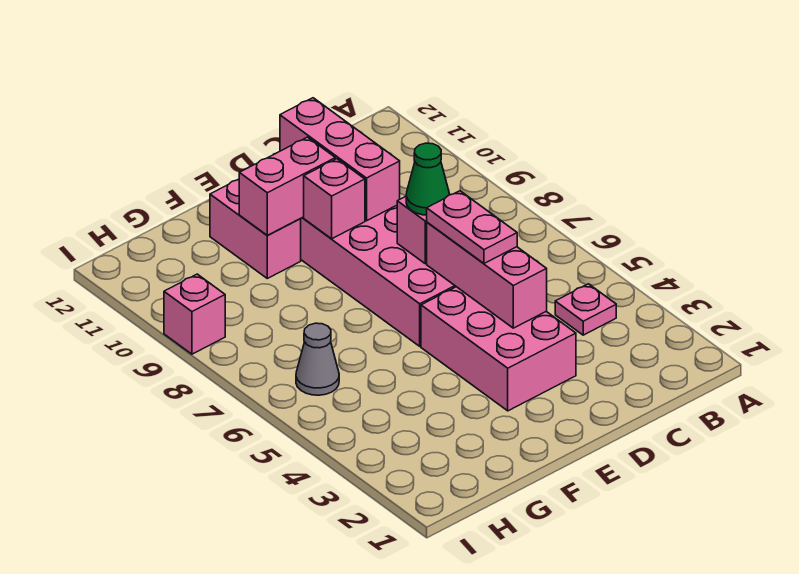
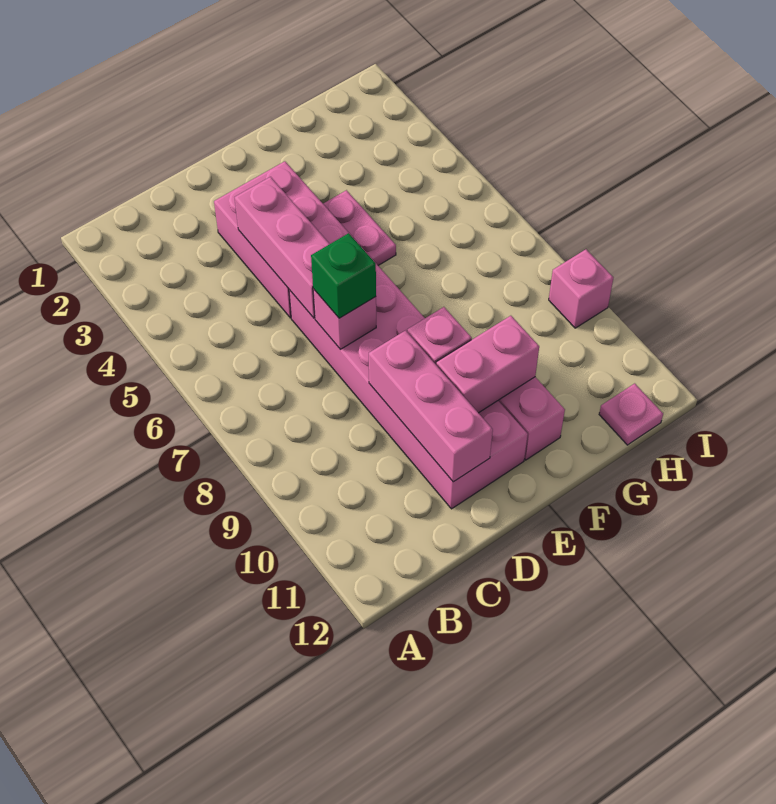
pink plate B4 level 1 -> pink plate H12 level 1
pink plate D5:D6 level 3 -> pink plate F4:F5 level 1
green cone D7 level 3 -> green brick D7 level 3
grey cone H6 level 1 -> none

